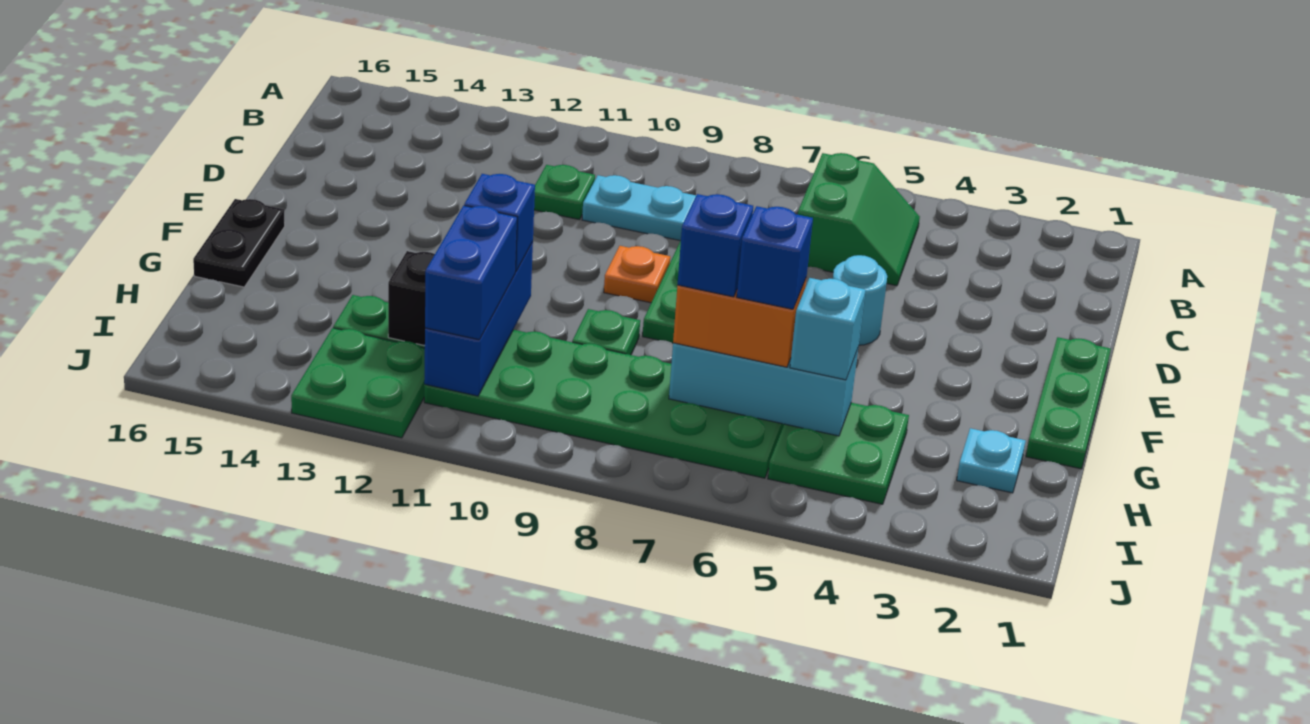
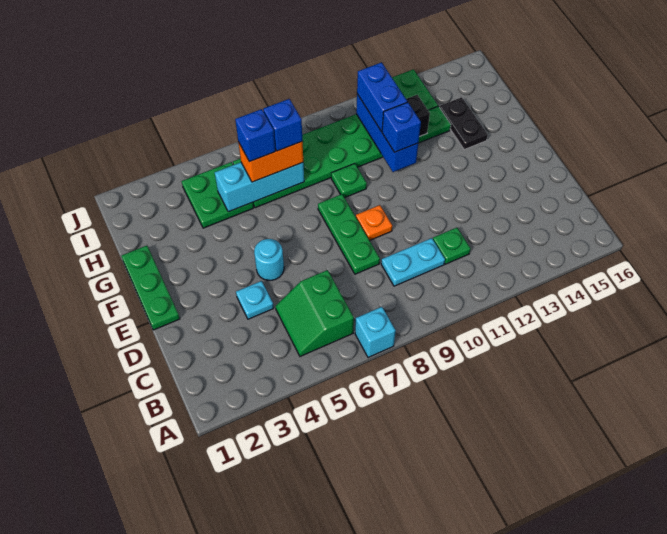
black plate F16:G16 level 1 -> black plate G14:H14 level 1
cyan plate H2 level 1 -> cyan plate D4 level 1
cyan brick H5 level 3 -> cyan brick A7 level 1

